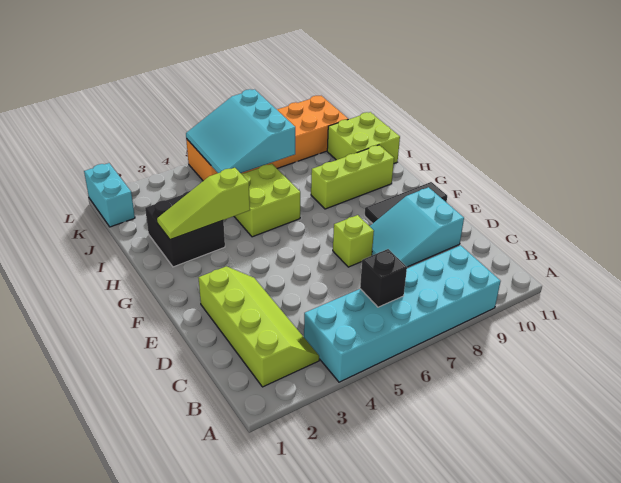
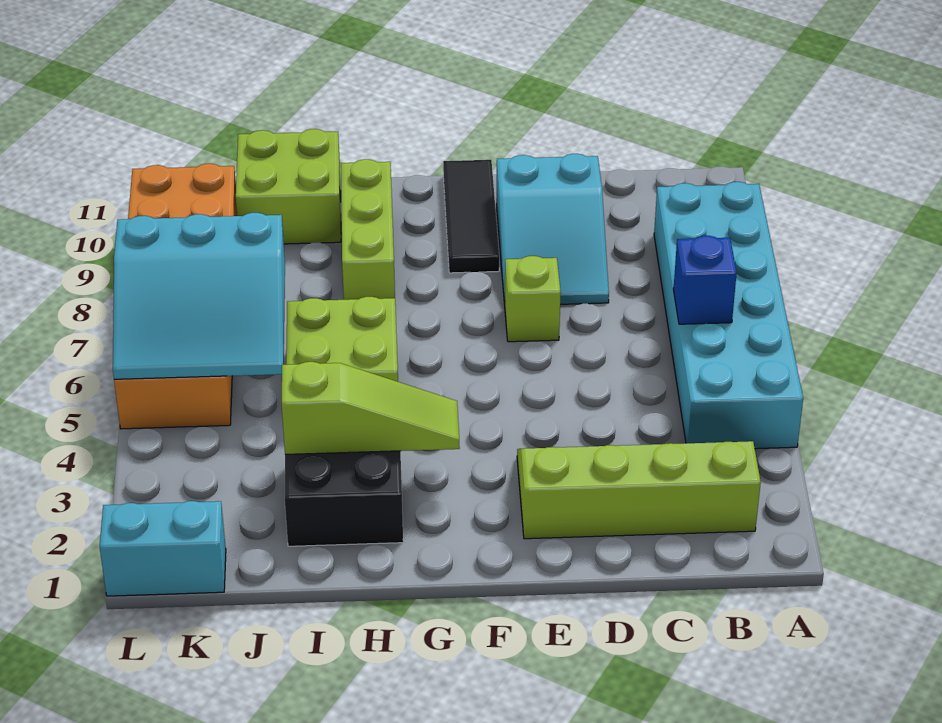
black brick B6 level 2 -> blue brick B6 level 2
lime slope H2:H4 level 2 top 4 -> lime slope G3:I3 level 2 top I

